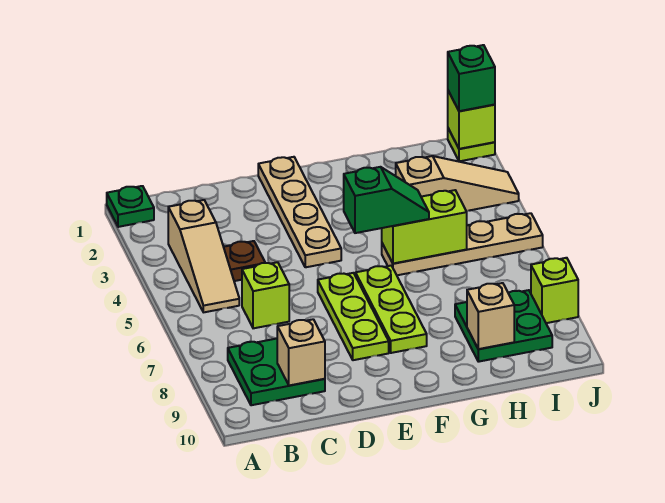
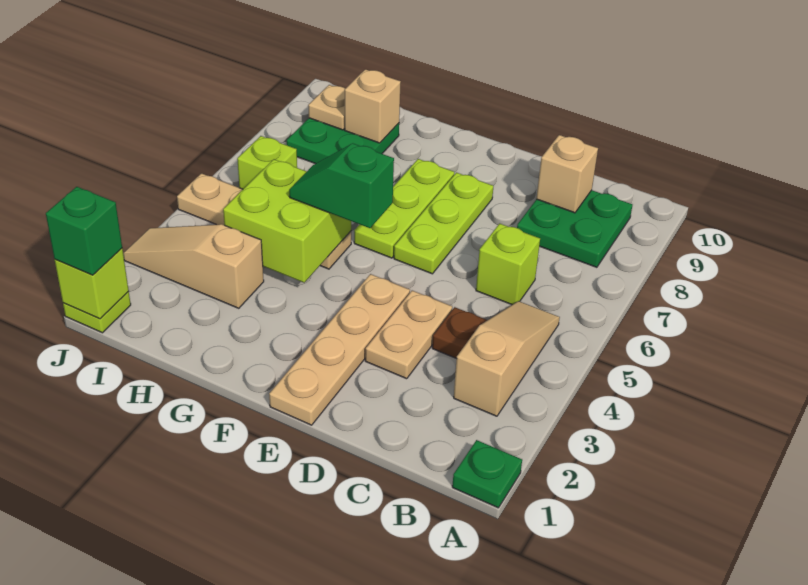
none -> tan plate D3:D4 level 1
lime brick G5:H5 level 2 -> lime brick G4:H5 level 2
none -> tan plate I9 level 2
lime brick J8 level 1 -> lime brick I6 level 1

